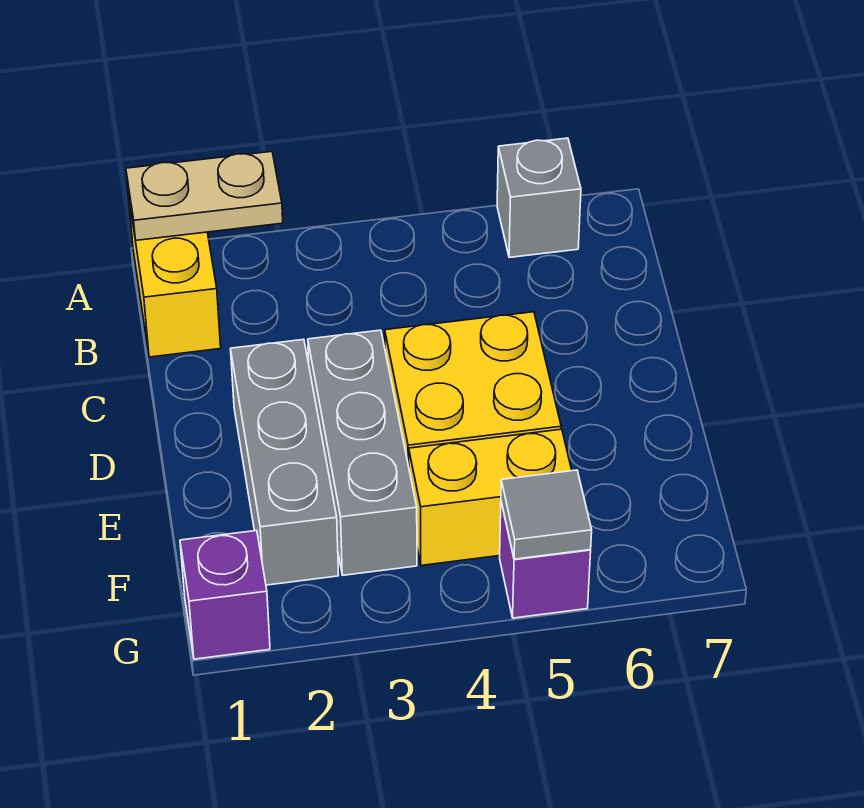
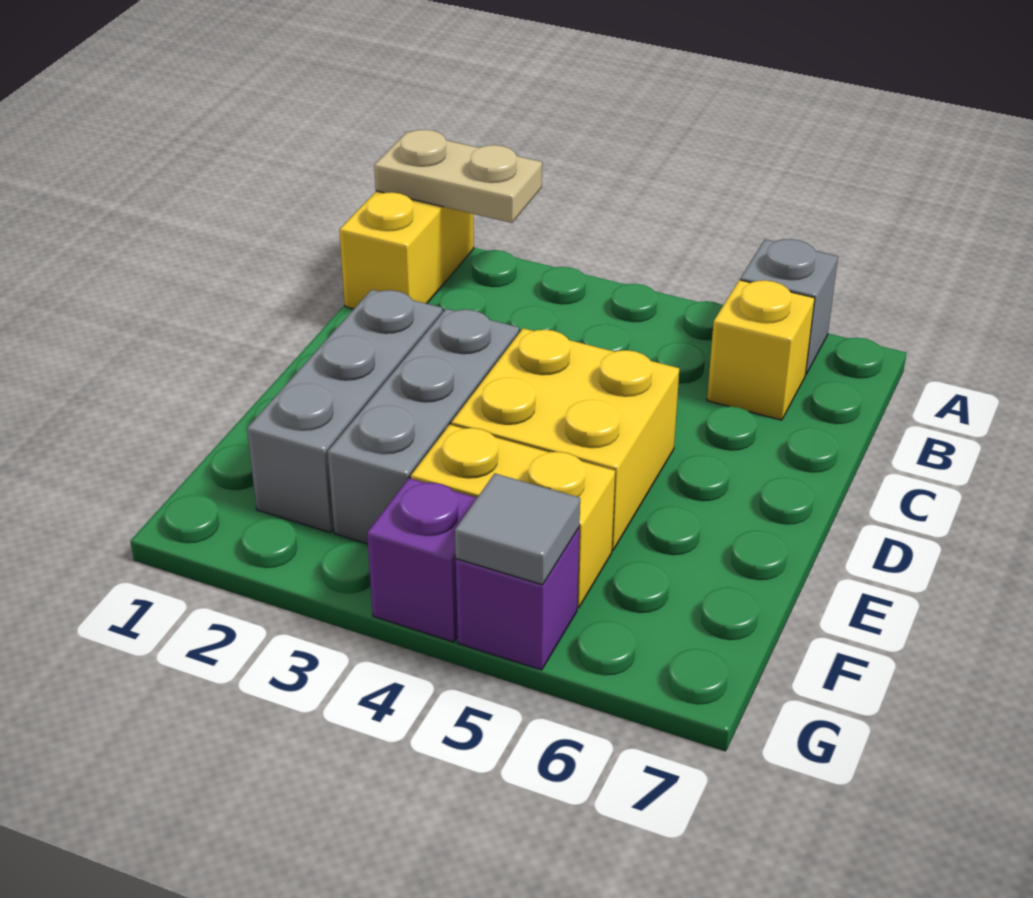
none -> yellow brick B6 level 1
purple brick G1 level 1 -> purple brick G4 level 1

